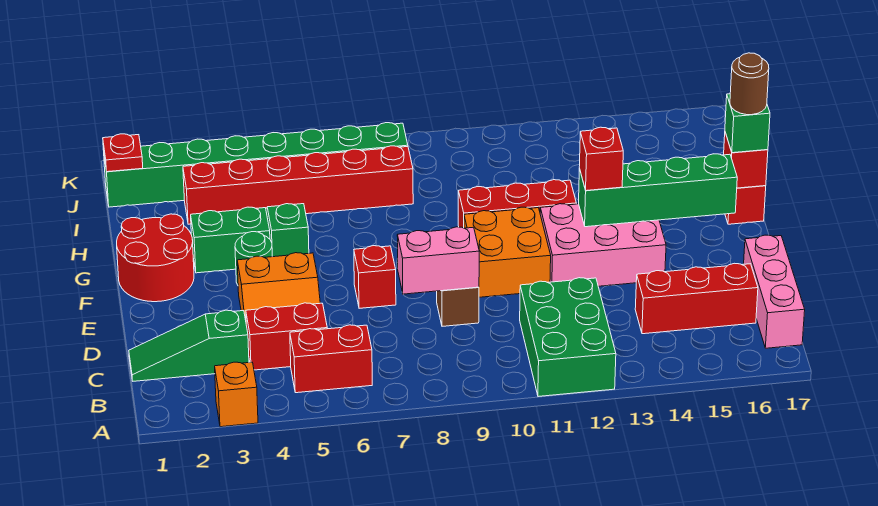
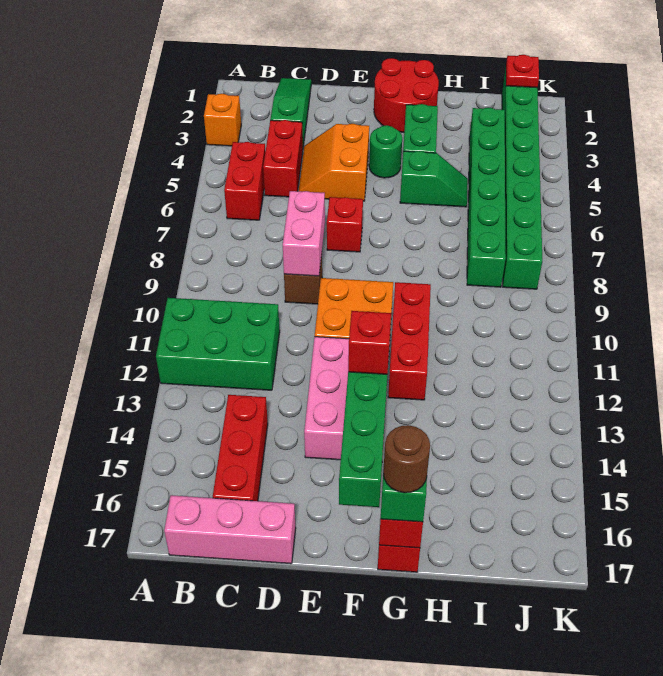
red brick I3:I8 level 1 -> green brick I3:I8 level 1

